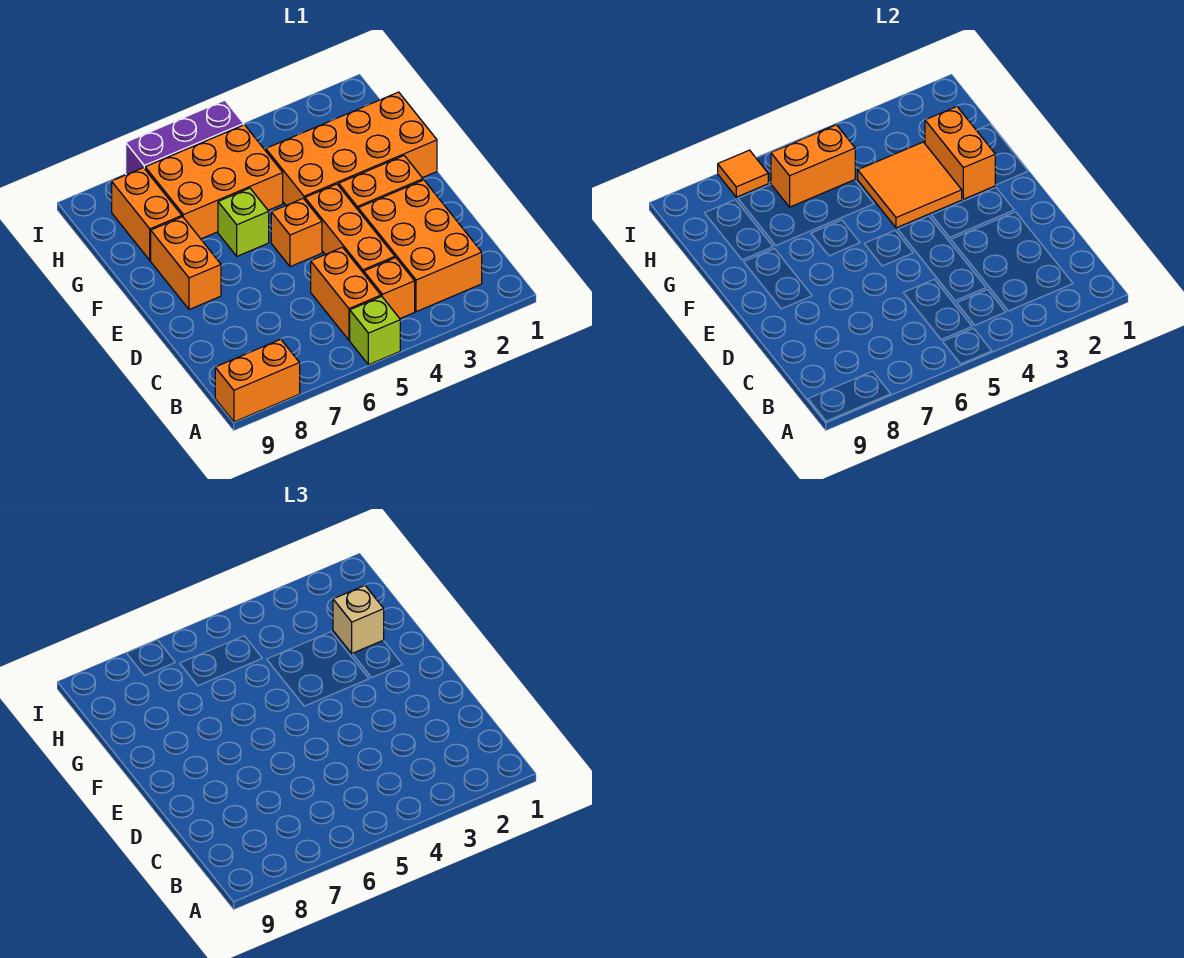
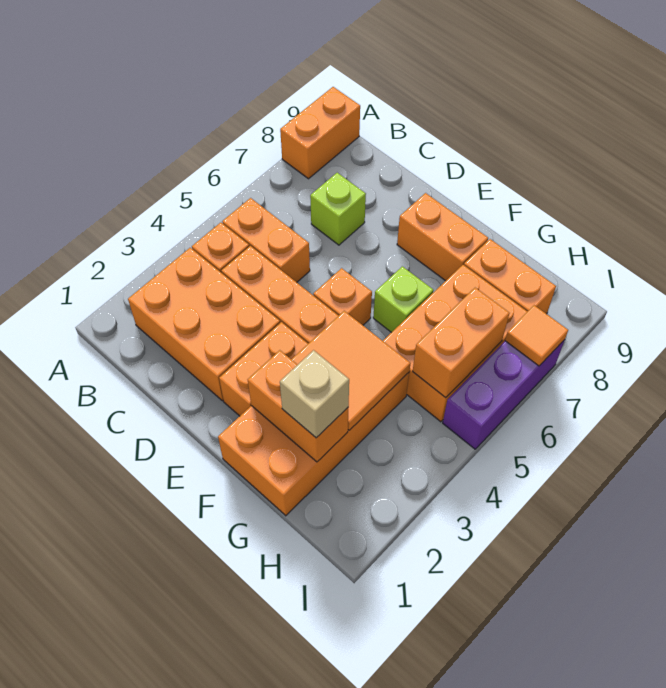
lime brick A5 level 1 -> lime brick C7 level 1

